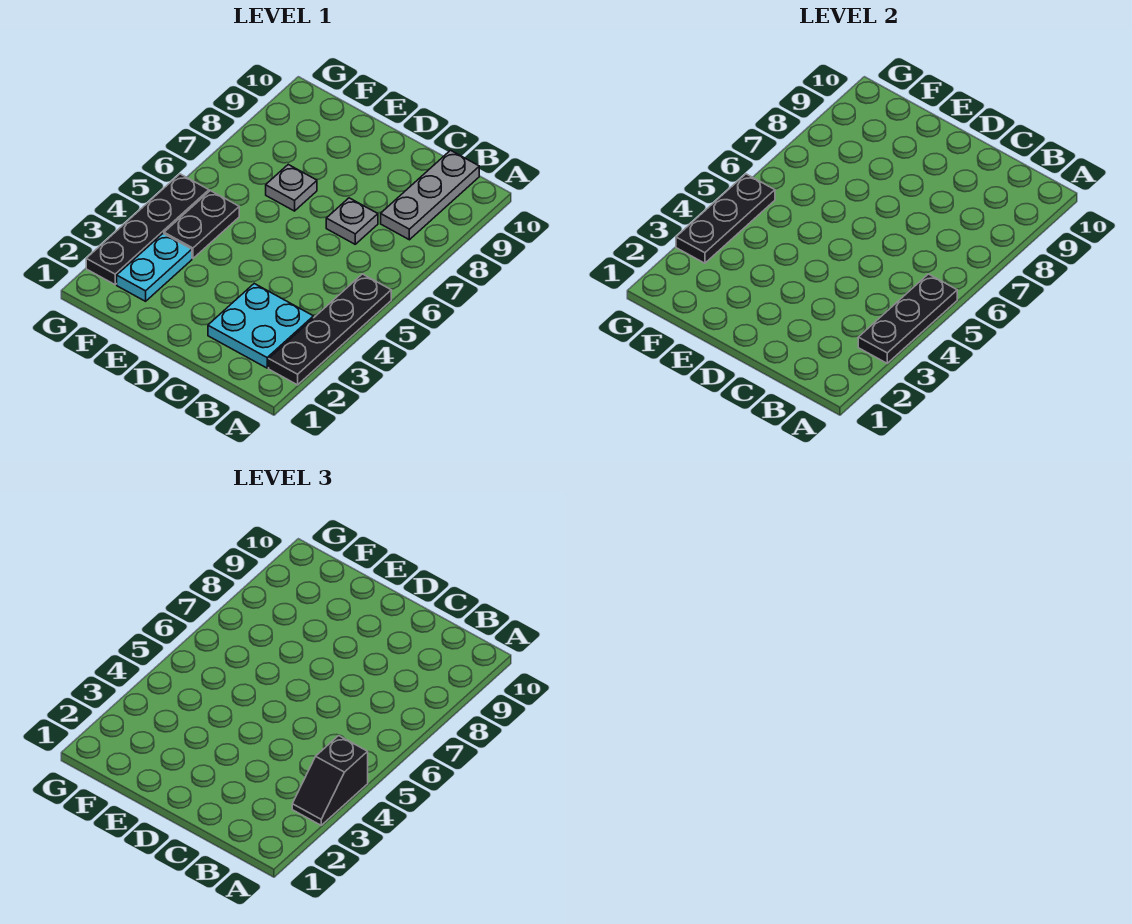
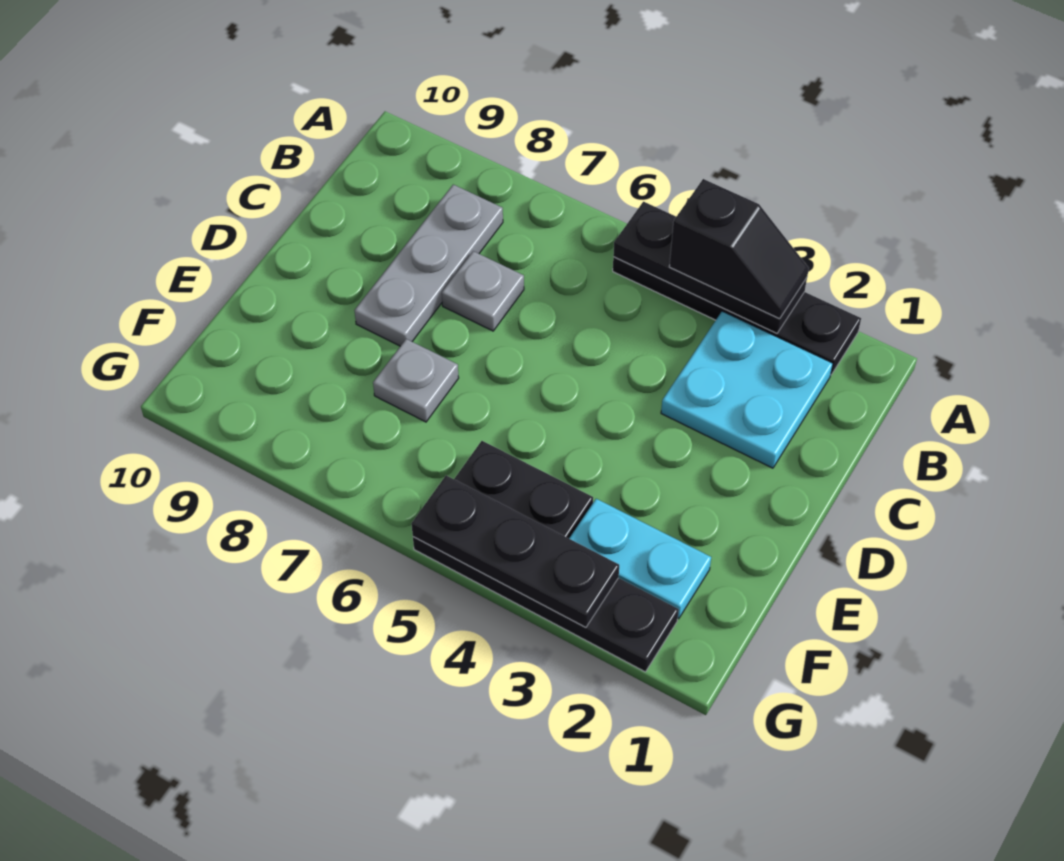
grey plate B8:B10 level 1 -> grey plate B8:D8 level 1

